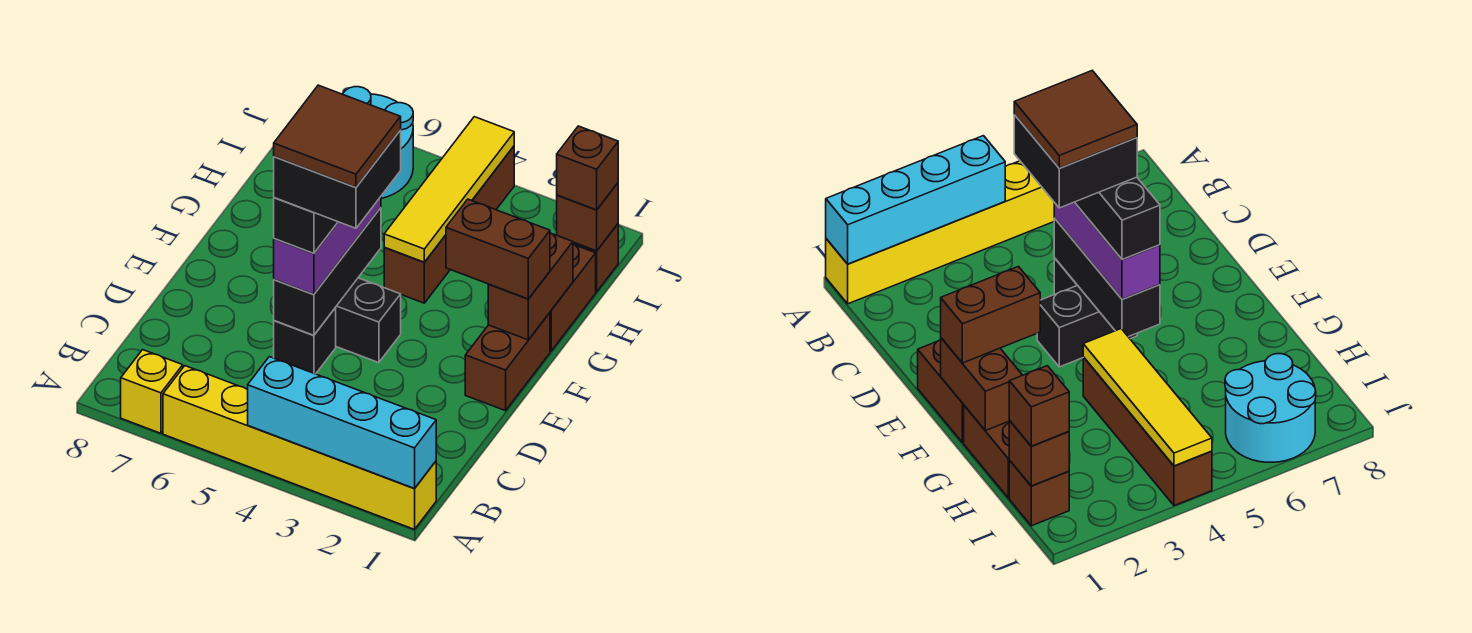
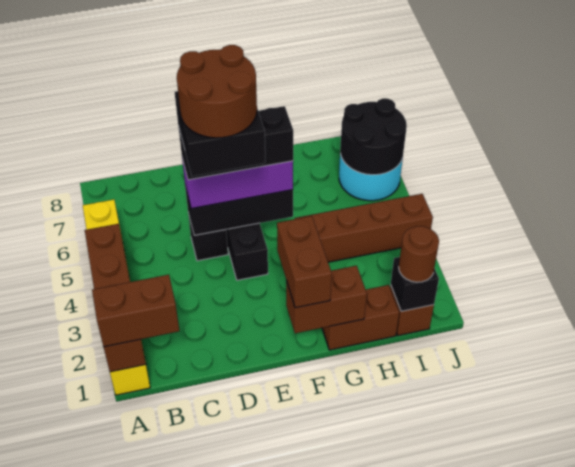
cyan brick A1:A4 level 2 -> brown brick A1:A4 level 2
yellow brick A7 level 1 -> none
brown tile D4:E5 level 6 -> brown round brick D4:E5 level 6
brown brick E1:F1 level 1 -> brown brick A1:B1 level 3
yellow tile G4:J4 level 2 -> none
brown brick I1 level 2 -> black brick I1 level 2
brown brick I1 level 3 -> brown round brick I1 level 3
none -> black round brick I6:J7 level 2

